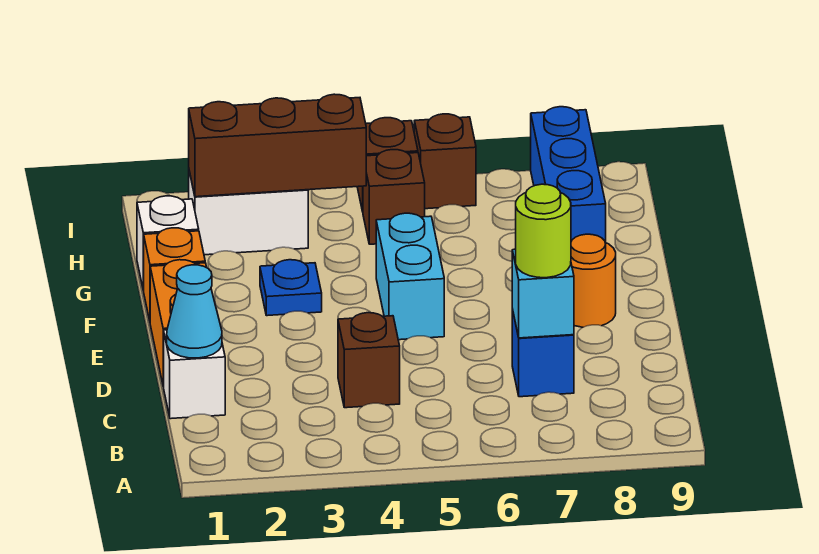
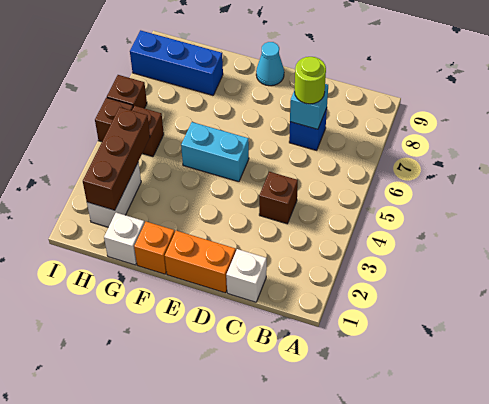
cyan cone C1 level 2 -> cyan cone E9 level 1
orange round brick E8 level 1 -> none
blue plate F3 level 1 -> none

